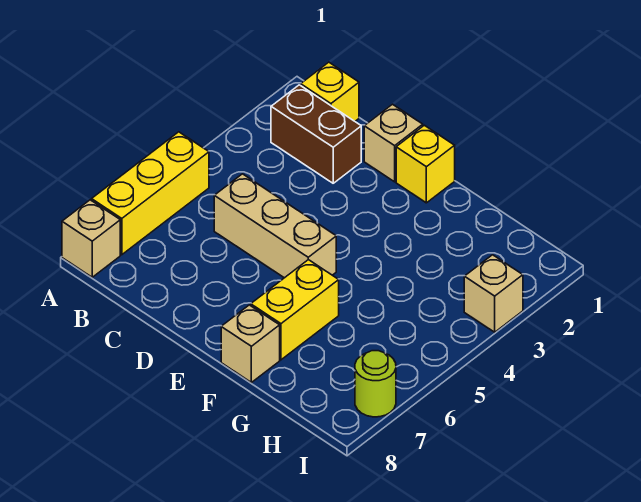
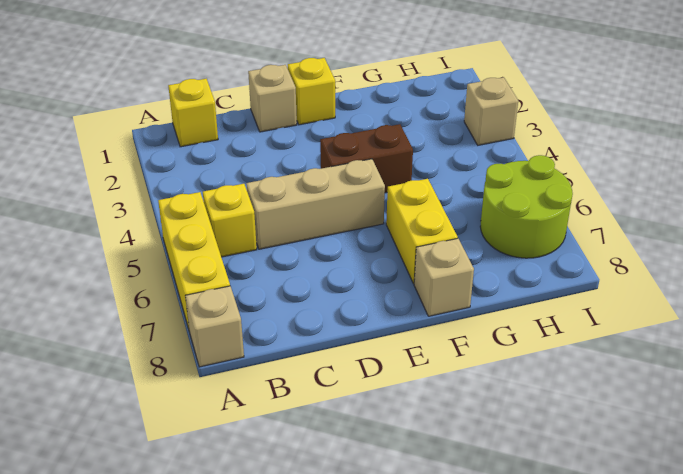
brown brick B2:C2 level 1 -> brown brick E4:F4 level 1
none -> yellow brick B5 level 1
lime round brick I7 level 1 -> lime round brick H6:I7 level 1

